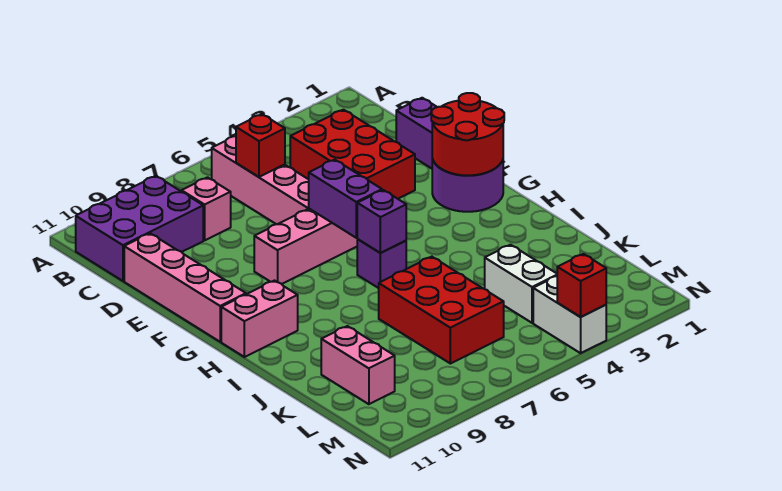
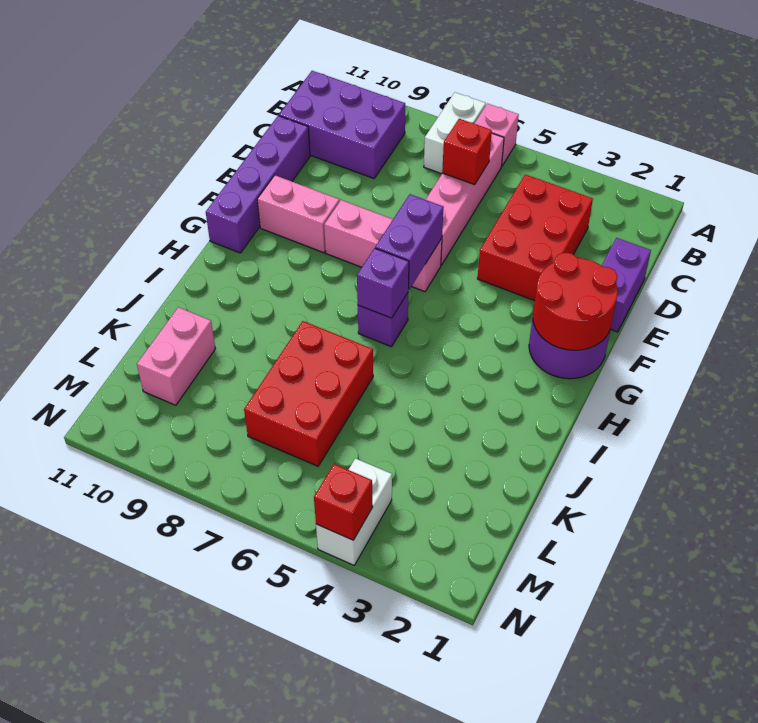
pink brick C8 level 1 -> pink brick A6 level 1
pink brick D11:G11 level 1 -> purple brick D11:G11 level 1
pink brick H10:H11 level 1 -> pink brick F9:F10 level 1
white brick K4:L4 level 1 -> white brick A7:B7 level 1

